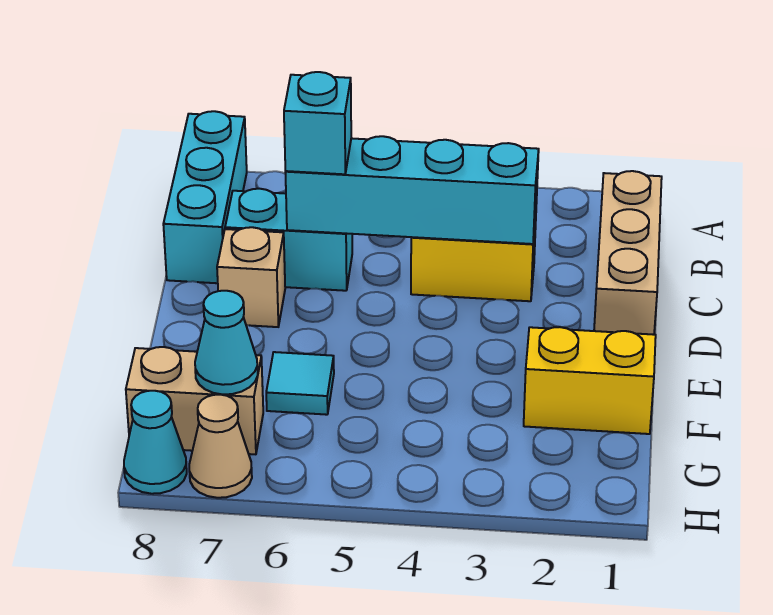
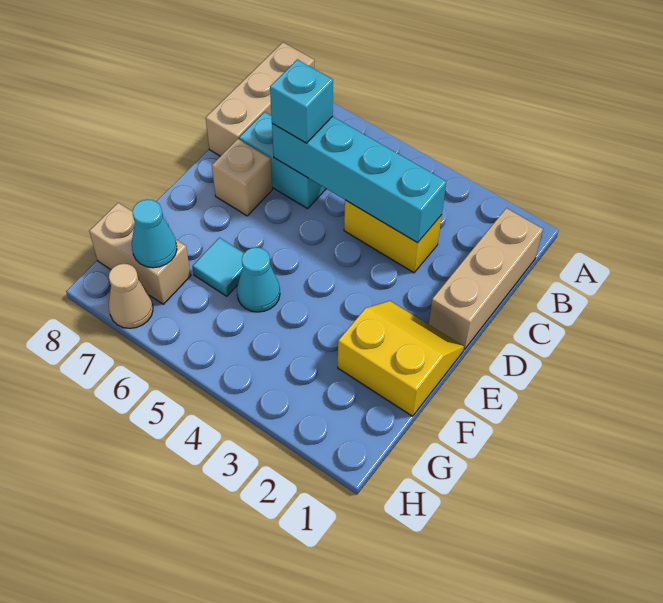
cyan brick A8:C8 level 1 -> tan brick A8:C8 level 1
cyan cone H8 level 1 -> cyan cone F5 level 1

